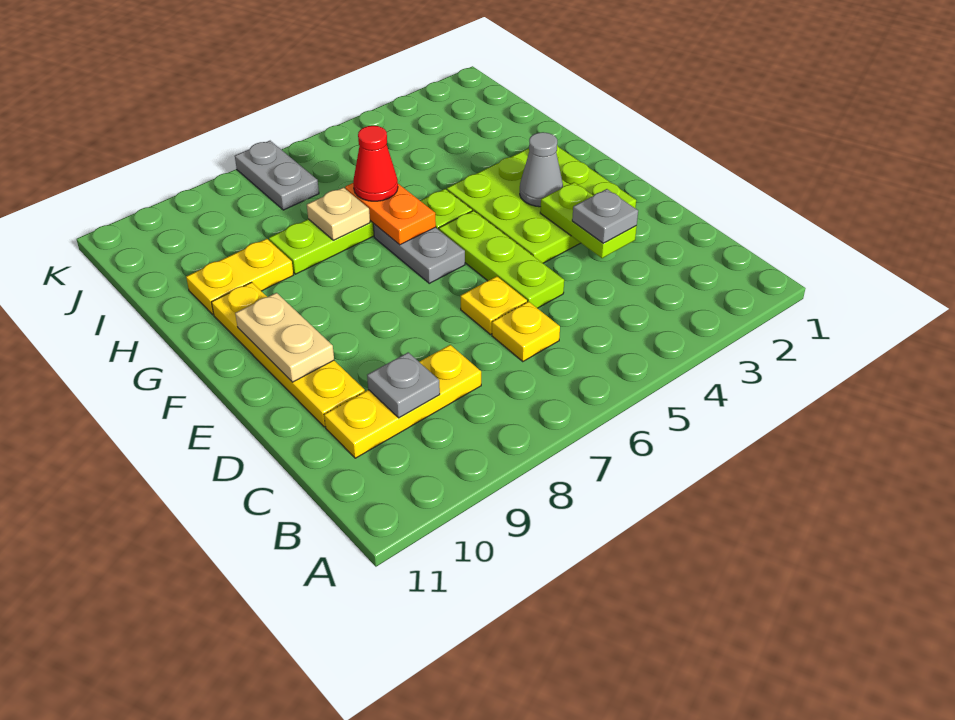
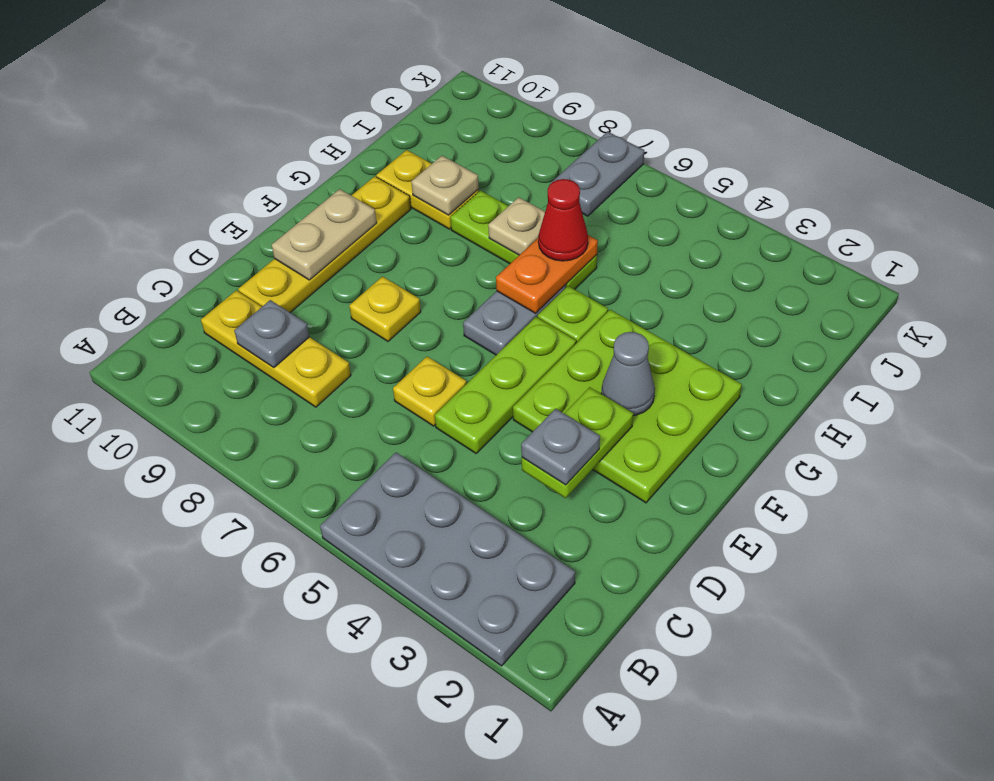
none -> grey plate A2:B5 level 1
yellow plate C6 level 1 -> yellow plate E8 level 1
none -> tan plate H9 level 2

